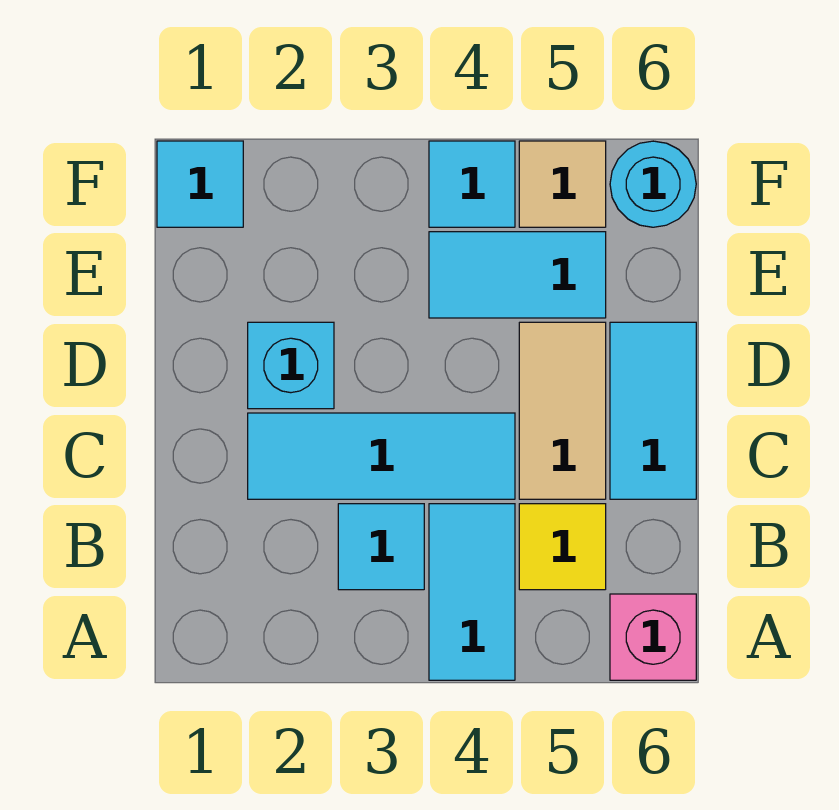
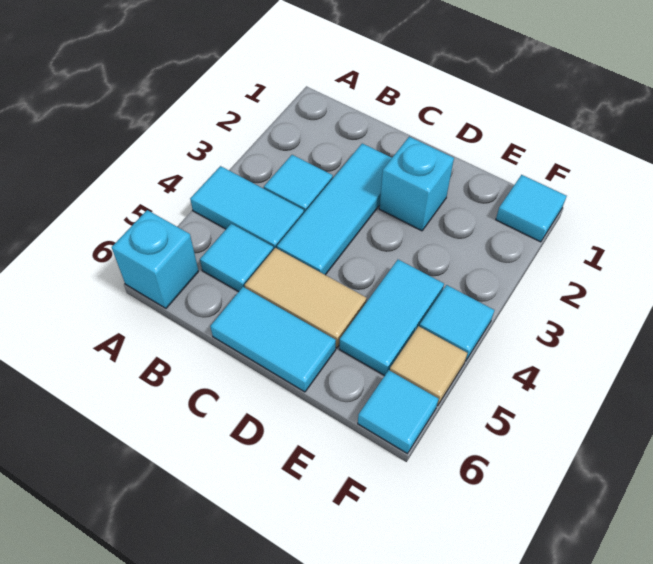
pink brick A6 level 1 -> cyan brick A6 level 1
yellow tile B5 level 1 -> cyan tile B5 level 1
cyan round brick F6 level 1 -> cyan tile F6 level 1

